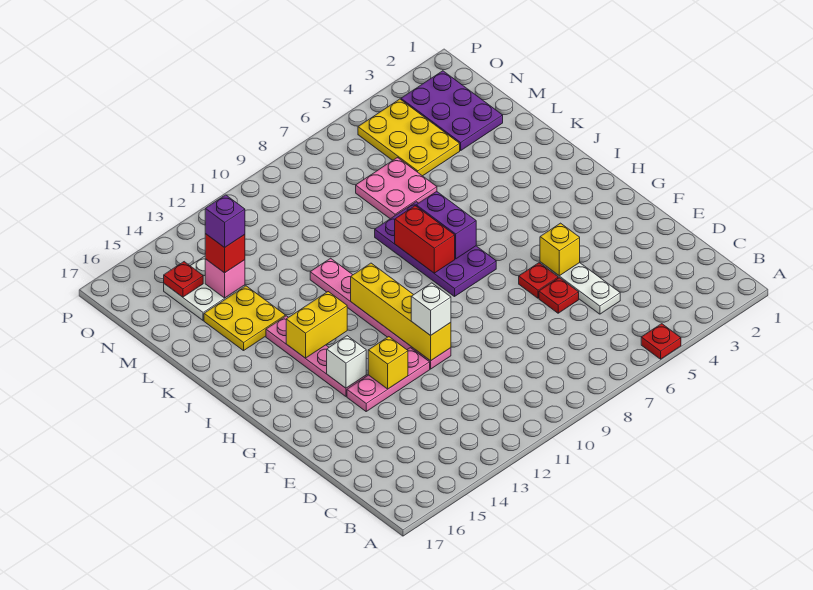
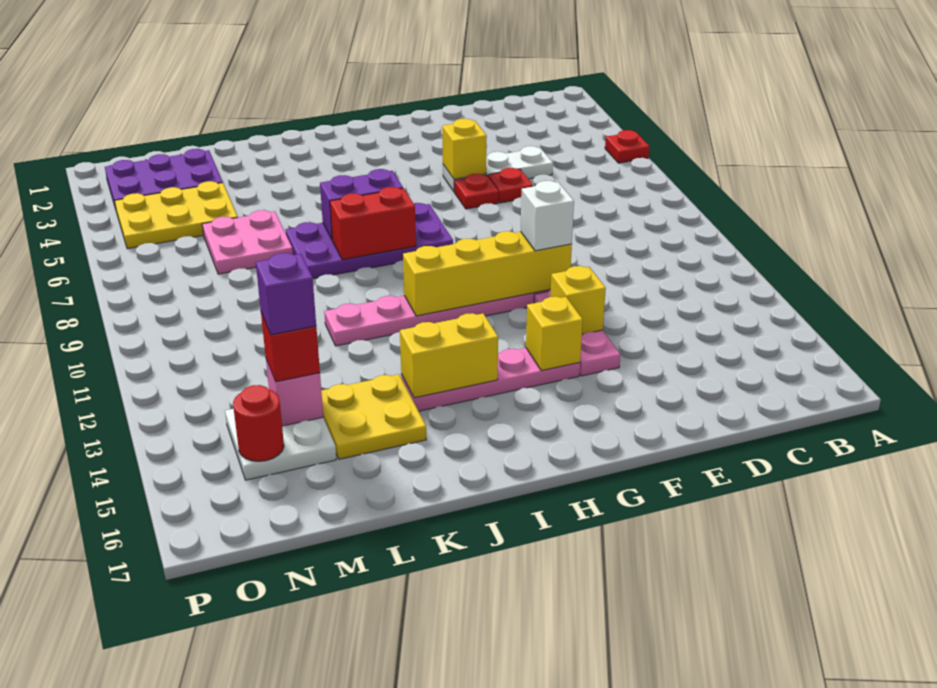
white brick G14 level 2 -> yellow brick G14 level 2
yellow brick I13:I14 level 2 -> yellow brick I14:J14 level 2
red plate N15 level 2 -> red round brick N15 level 2

